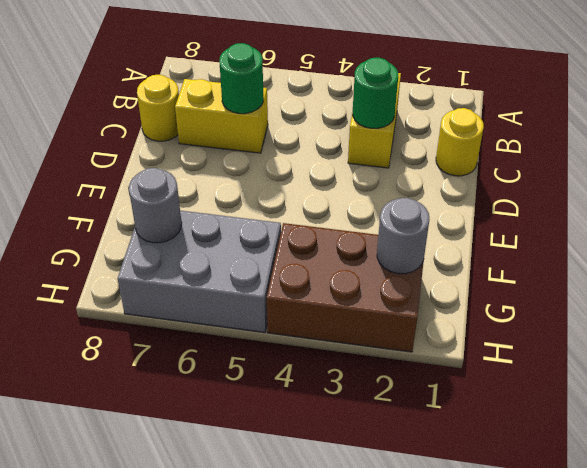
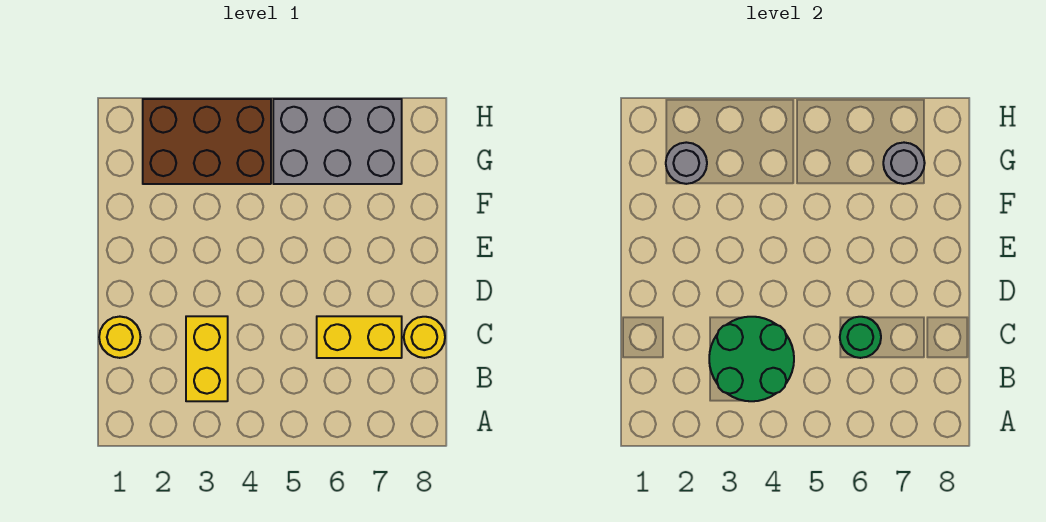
green round brick C3 level 2 -> green round brick B3:C4 level 2

